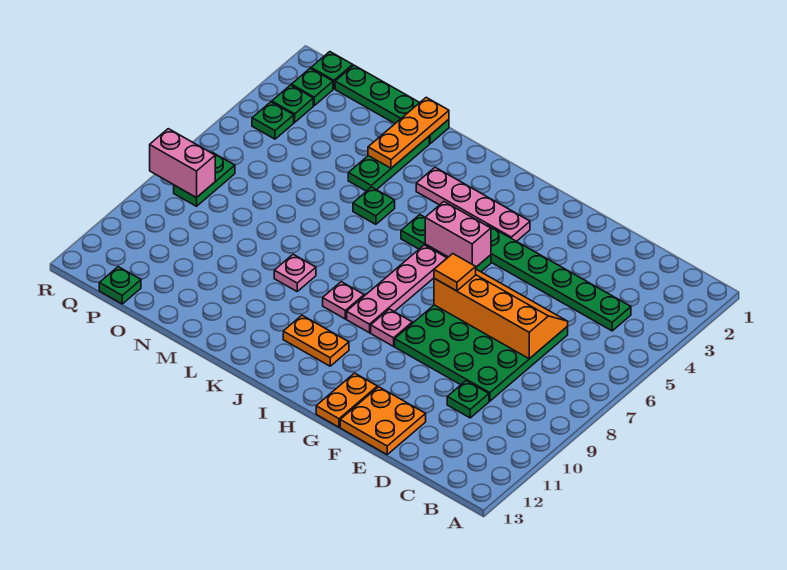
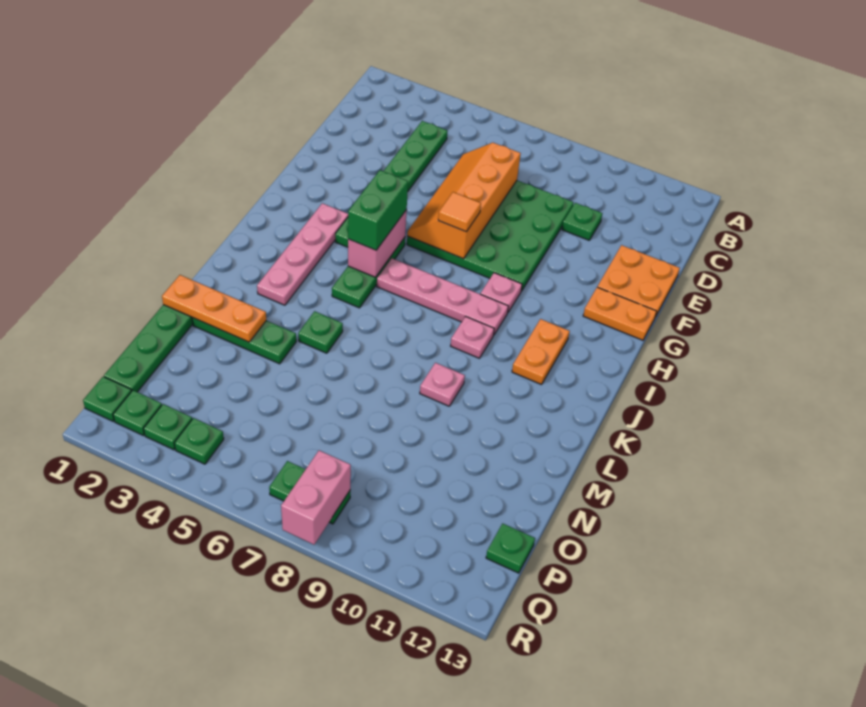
none -> green brick H5:I5 level 3

